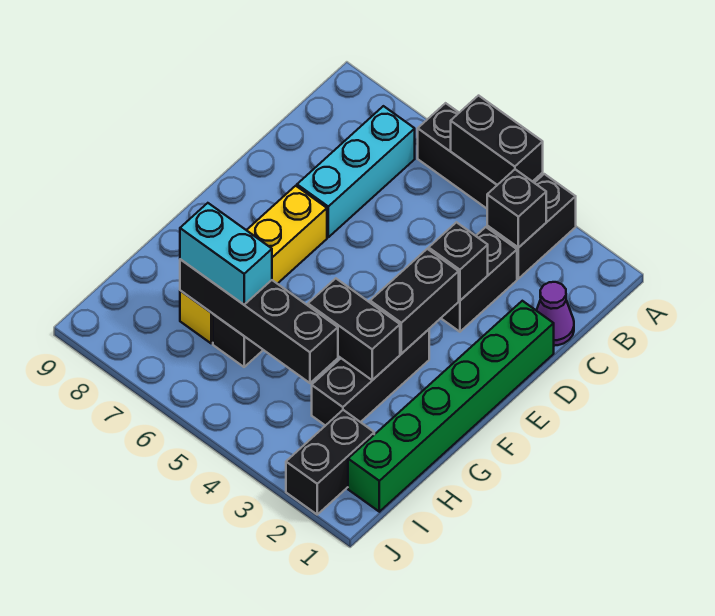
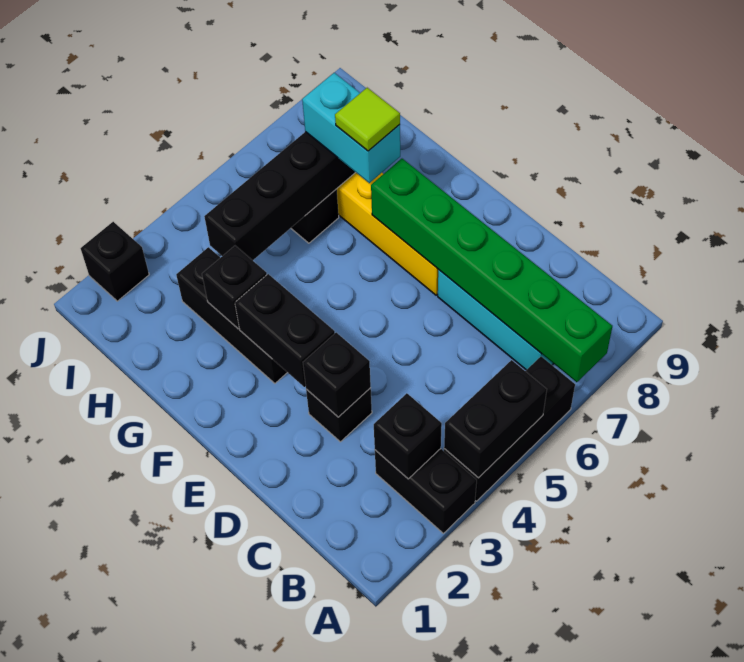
purple cone C1 level 1 -> none
black brick C3:D3 level 1 -> black brick D3 level 1
green brick D1:I1 level 1 -> green brick A7:F7 level 2
black brick G3:G4 level 2 -> black brick G3 level 2
none -> lime tile G7 level 4
cyan brick H6:H7 level 3 -> cyan brick G7:H7 level 3
black brick I2:J2 level 1 -> black brick J2 level 1

